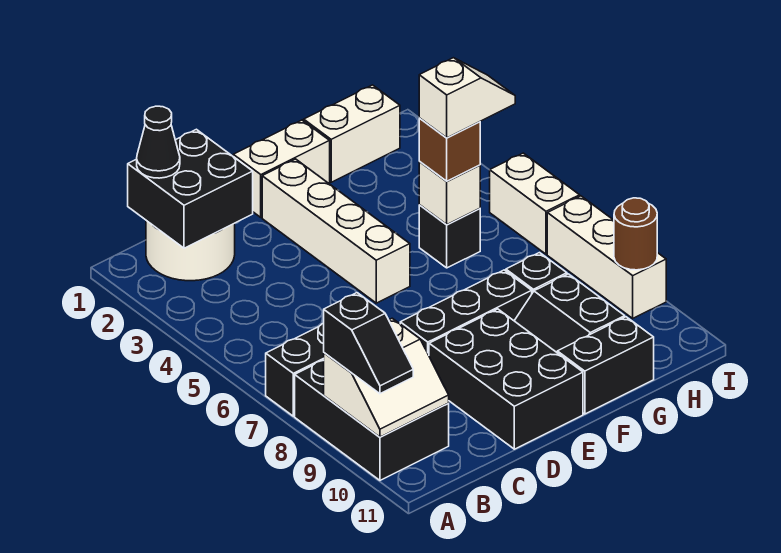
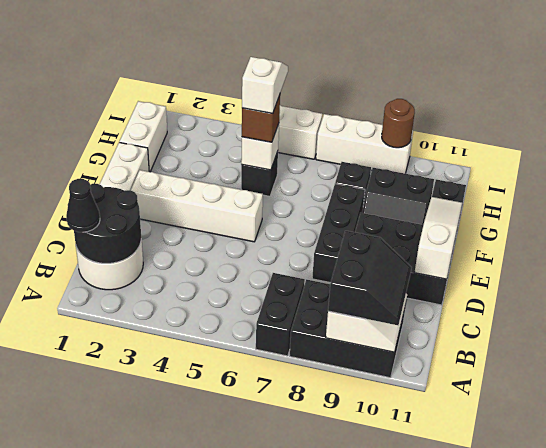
black slope A9:A10 level 3 top 9 -> black slope A9:B10 level 3 top 9
black brick B1:C2 level 2 -> black round brick B1:C2 level 2
none -> white slope D11:F11 level 2 top D

